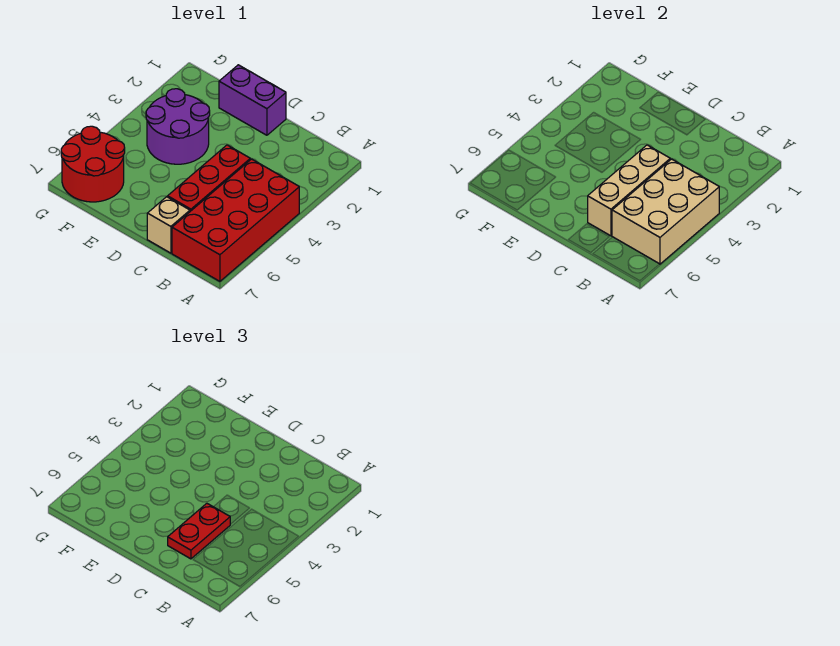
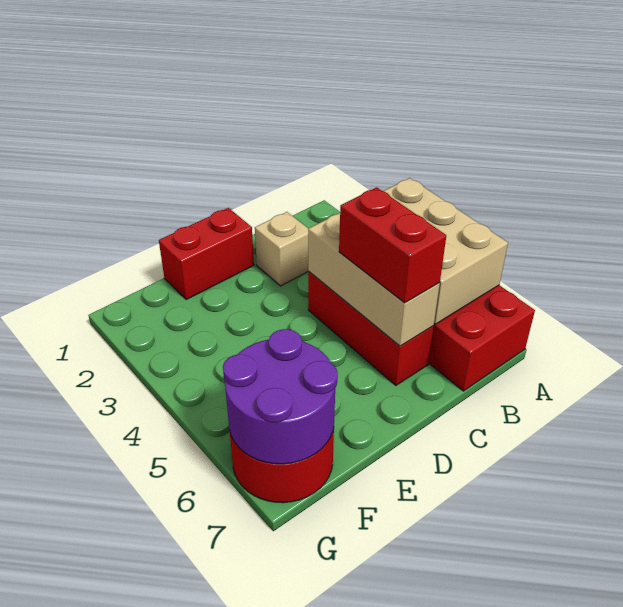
red plate C5:C6 level 3 -> red brick C5:C6 level 3
tan brick C7 level 1 -> tan brick C2 level 1
purple brick D1:E1 level 1 -> red brick D1:E1 level 1
purple round brick E3:F4 level 1 -> purple round brick F6:G7 level 2

